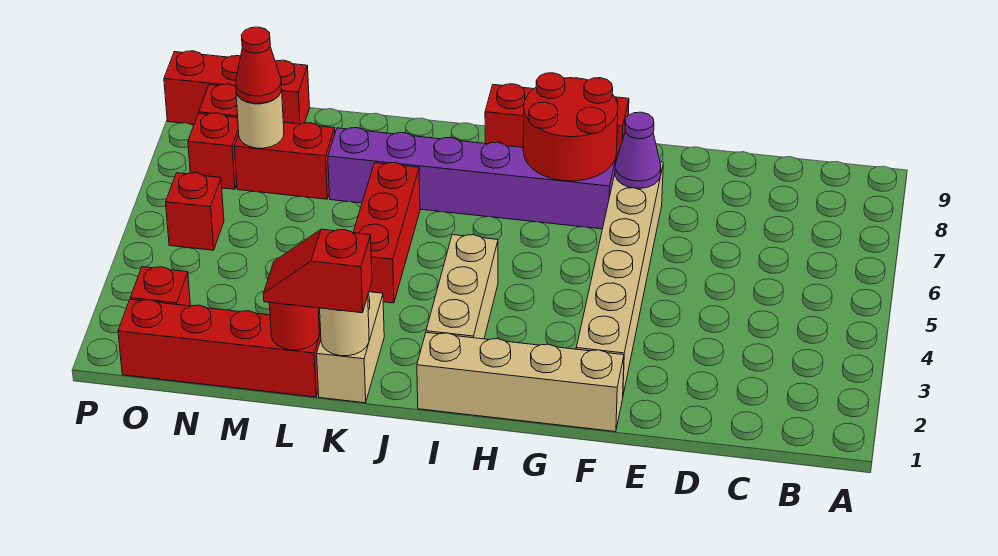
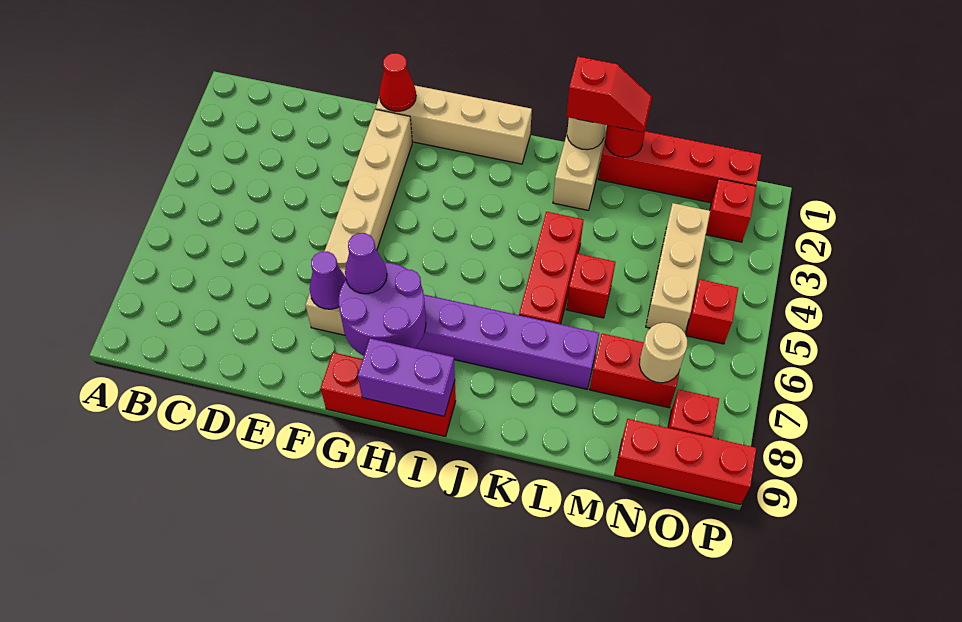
red round brick G7:H8 level 2 -> purple round brick G7:H8 level 2
none -> purple cone G7 level 3
none -> purple brick H9:I9 level 2
tan brick I2:I4 level 1 -> tan brick N3:N5 level 1
red cone N7 level 3 -> red cone F1 level 2
red brick O7 level 1 -> red brick L5 level 1

